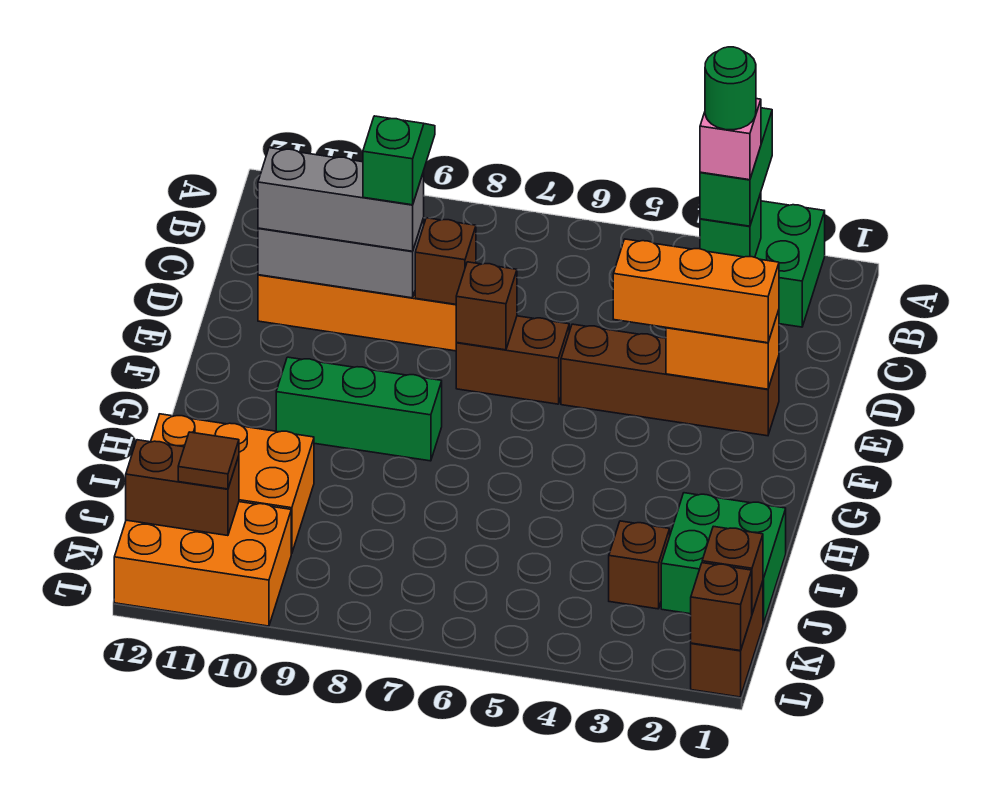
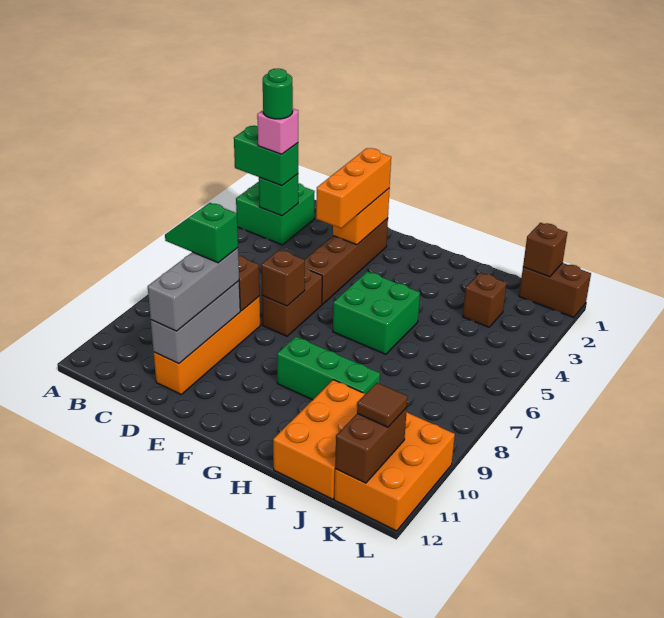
green brick G8:G10 level 1 -> green brick G9:I9 level 1
green brick I1:J2 level 1 -> green brick G5:H6 level 1
brown brick L1 level 2 -> none

